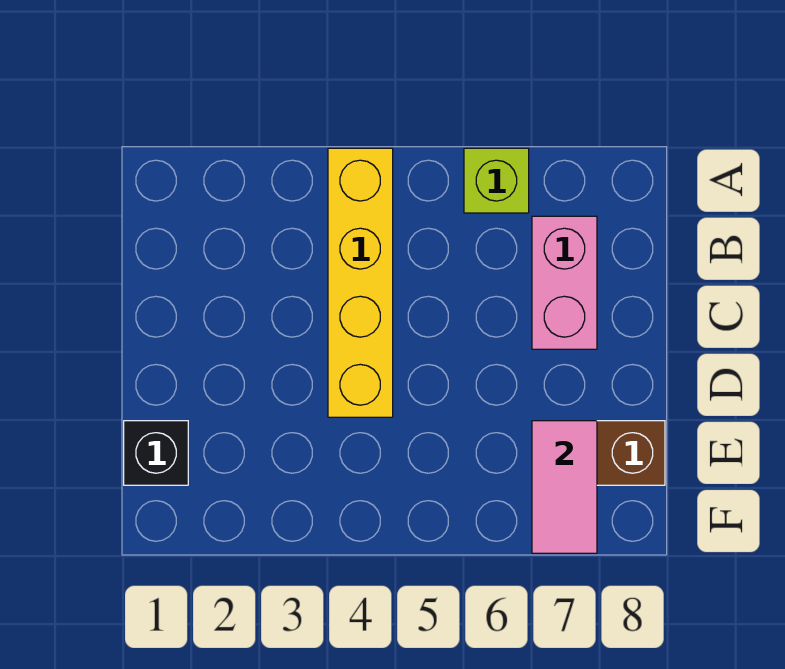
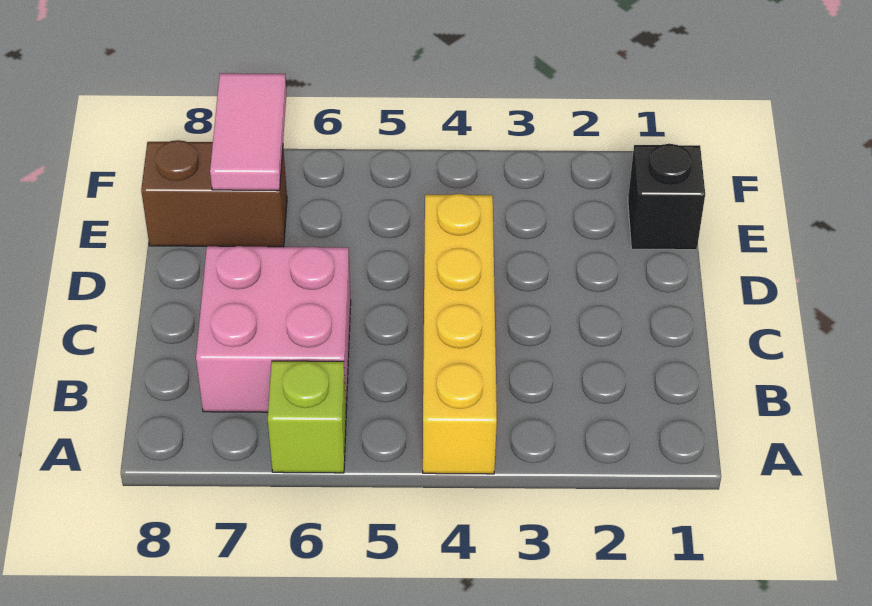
pink brick B7:C7 level 1 -> pink brick B6:C7 level 1

